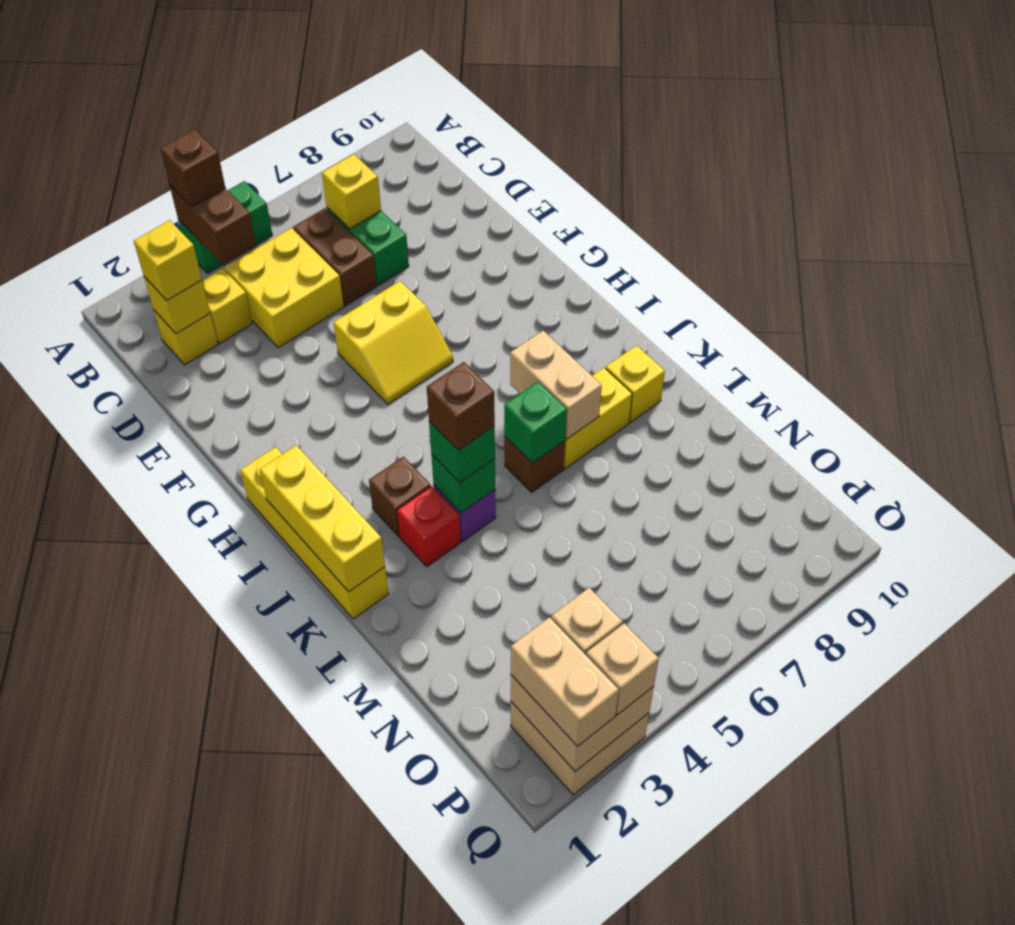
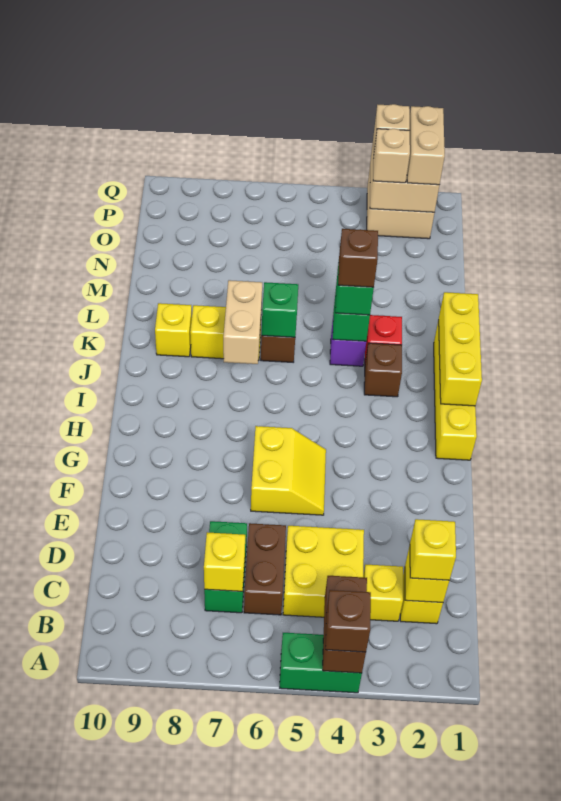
yellow slope F5:G6 level 1 top F -> yellow slope F5:G6 level 1 top 6

